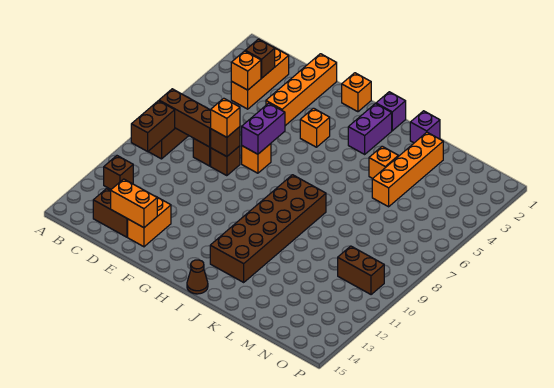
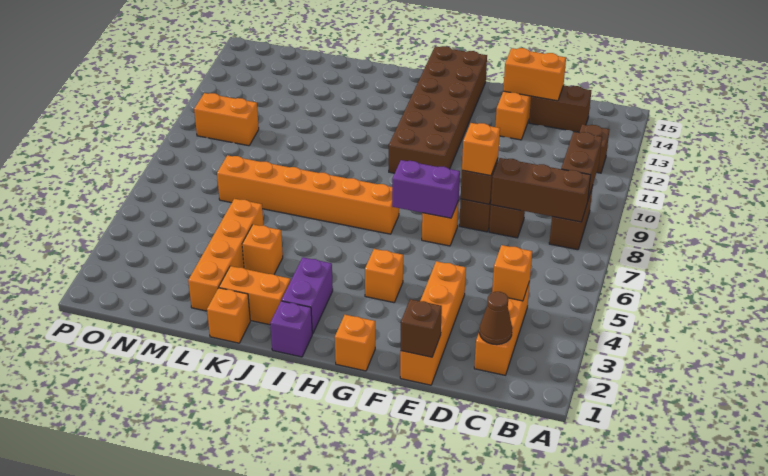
brown brick C3 level 2 -> brown brick E1 level 2
purple brick F6:F7 level 2 -> purple brick F7:G7 level 2
none -> orange brick H7:M7 level 1
brown brick I8:J13 level 1 -> brown brick G10:H15 level 1
brown cone I15 level 1 -> brown cone C2 level 2
none -> orange brick J2:K2 level 1
purple brick K1 level 1 -> orange brick K1 level 1
brown brick N10:O10 level 1 -> orange brick N10:O10 level 1

